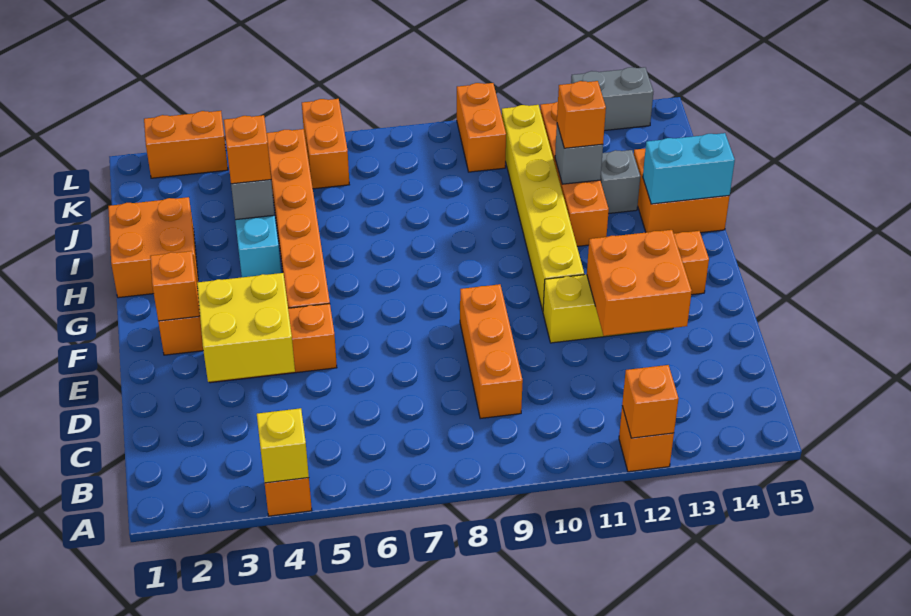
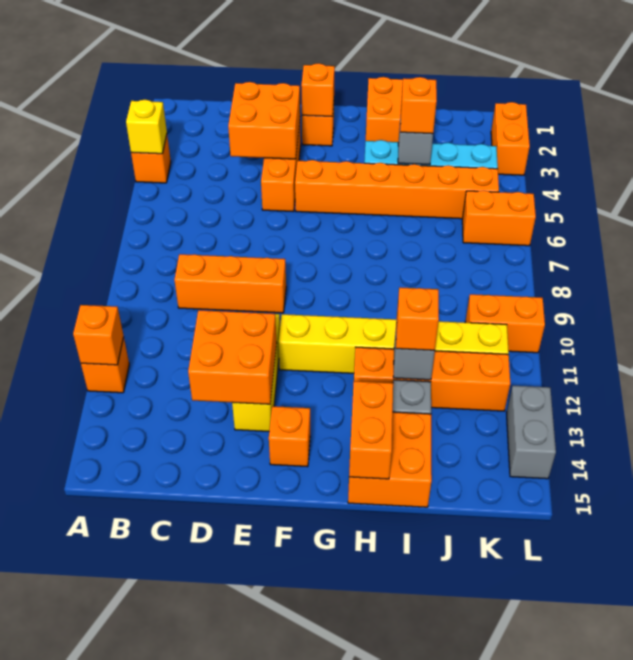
yellow brick D3:E4 level 2 -> orange brick D3:E4 level 2
cyan brick H14:H15 level 2 -> orange brick H14:H15 level 2

